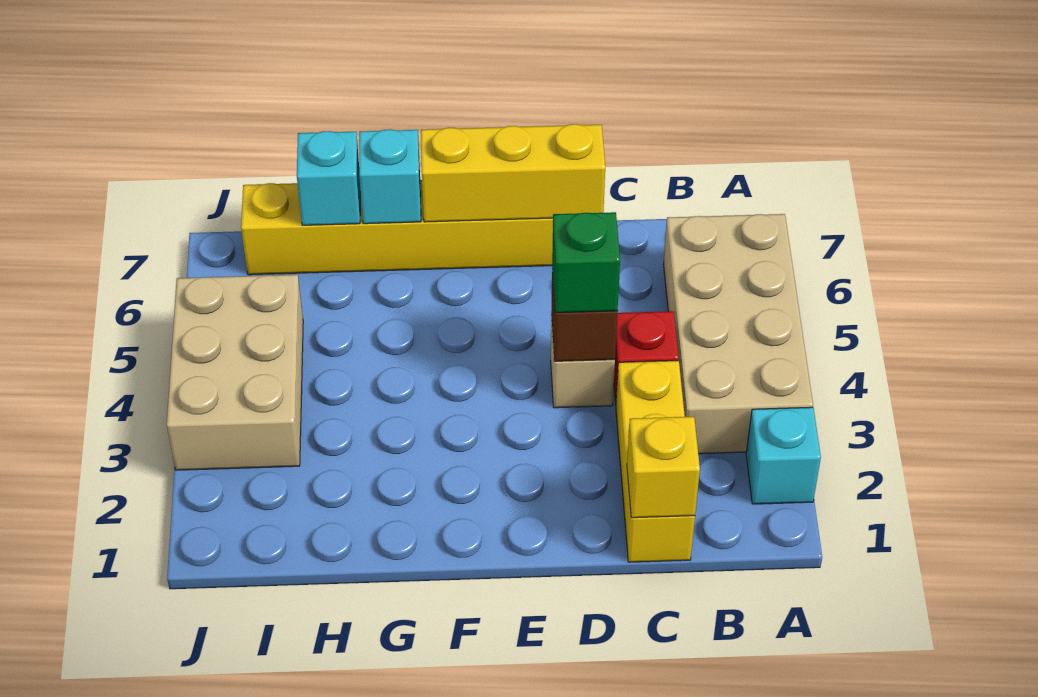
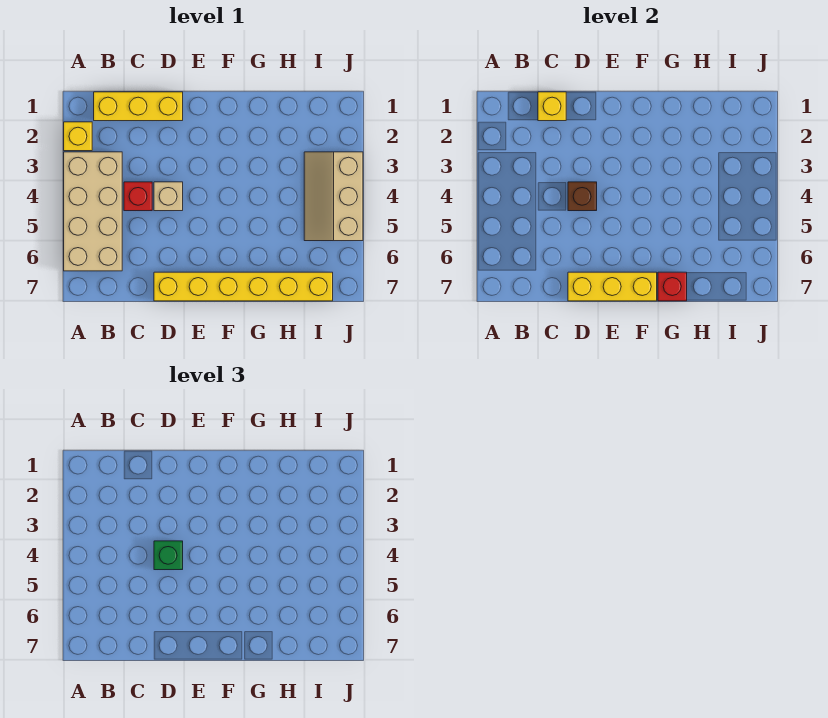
cyan brick A2 level 1 -> yellow brick A2 level 1
yellow brick C1:C3 level 1 -> yellow brick B1:D1 level 1
cyan brick G7 level 2 -> red brick G7 level 2
cyan brick H7 level 2 -> none
tan brick I3:J5 level 1 -> tan slope I3:J5 level 1 top J

